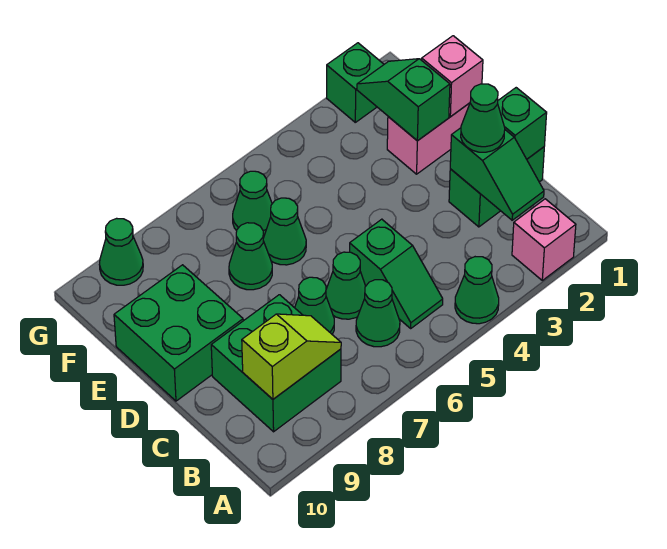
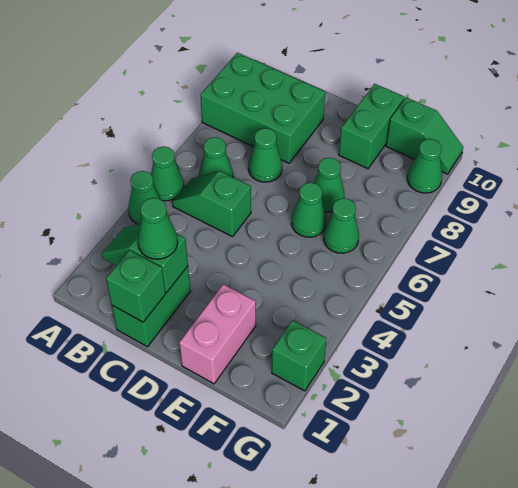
pink brick A2 level 1 -> none
green brick B8:C9 level 1 -> green brick A8:C9 level 1
lime slope B8:B9 level 2 top 9 -> none
green cone C6 level 1 -> green cone A5 level 1
green brick D9:E10 level 1 -> green brick E9:E10 level 1
pink brick E1 level 2 -> none
green slope E2:F2 level 2 top E -> green slope F10:G10 level 1 top F

